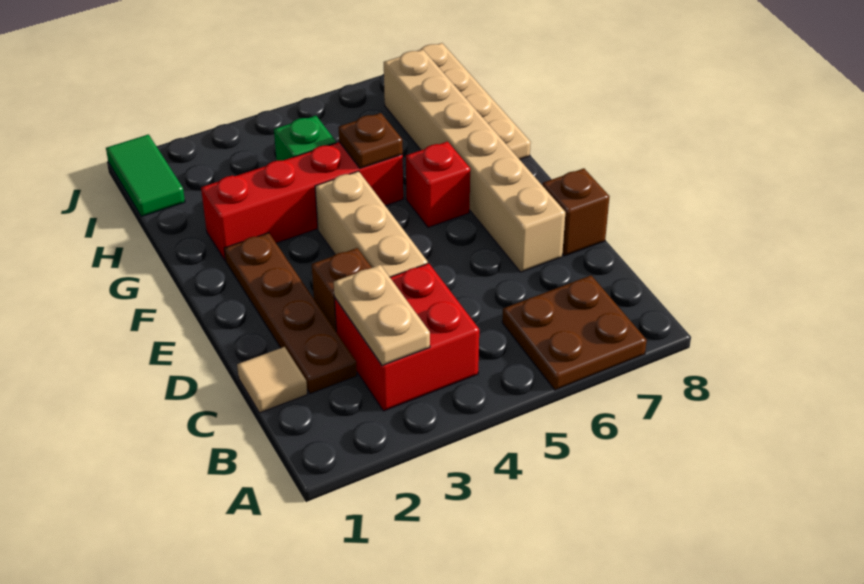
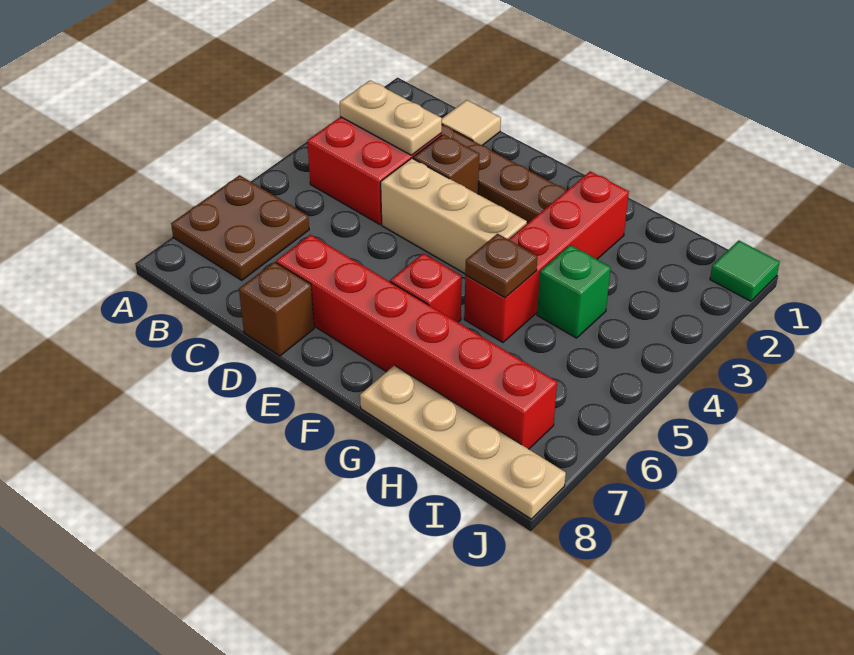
tan brick D7:I7 level 1 -> red brick D7:I7 level 1
green tile I1:J1 level 1 -> green tile J1 level 1

